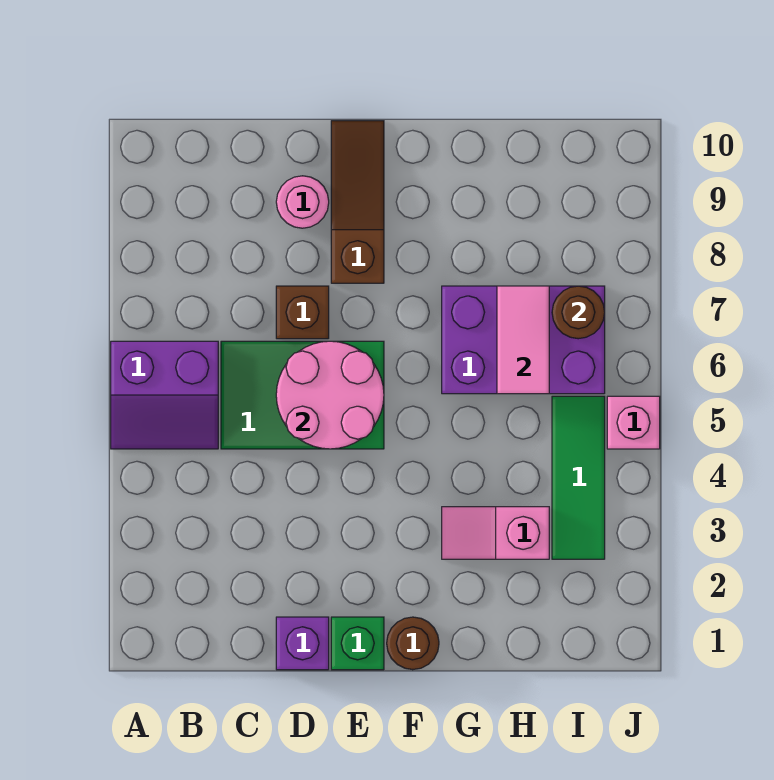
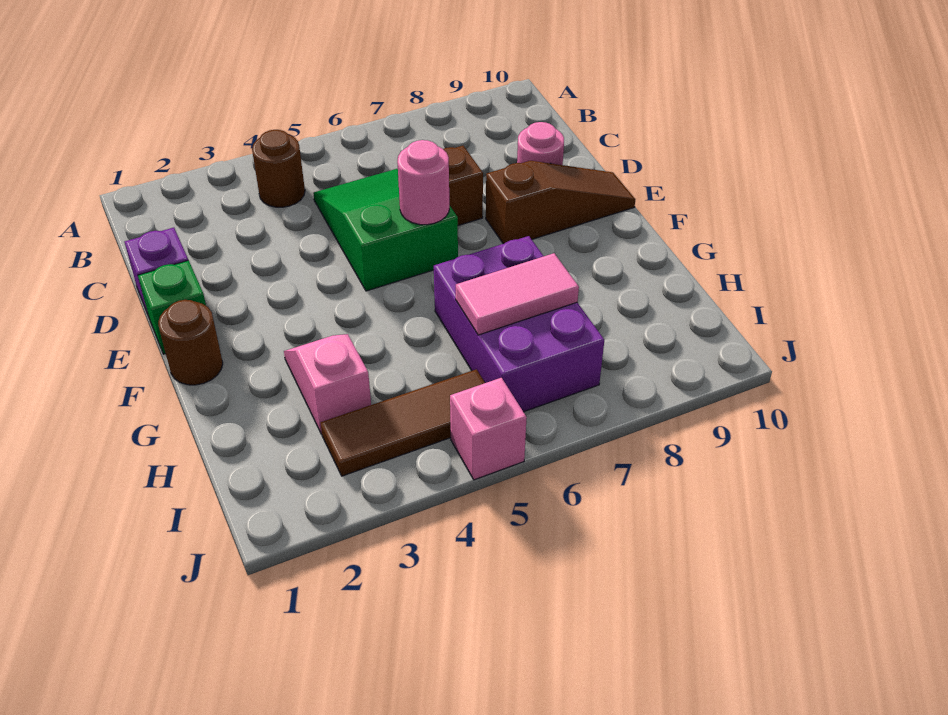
purple slope A5:B6 level 1 top 6 -> none
pink round brick D5:E6 level 2 -> pink round brick E6 level 2
green tile I3:I5 level 1 -> brown tile I3:I5 level 1
brown round brick I7 level 2 -> brown round brick B4 level 1

